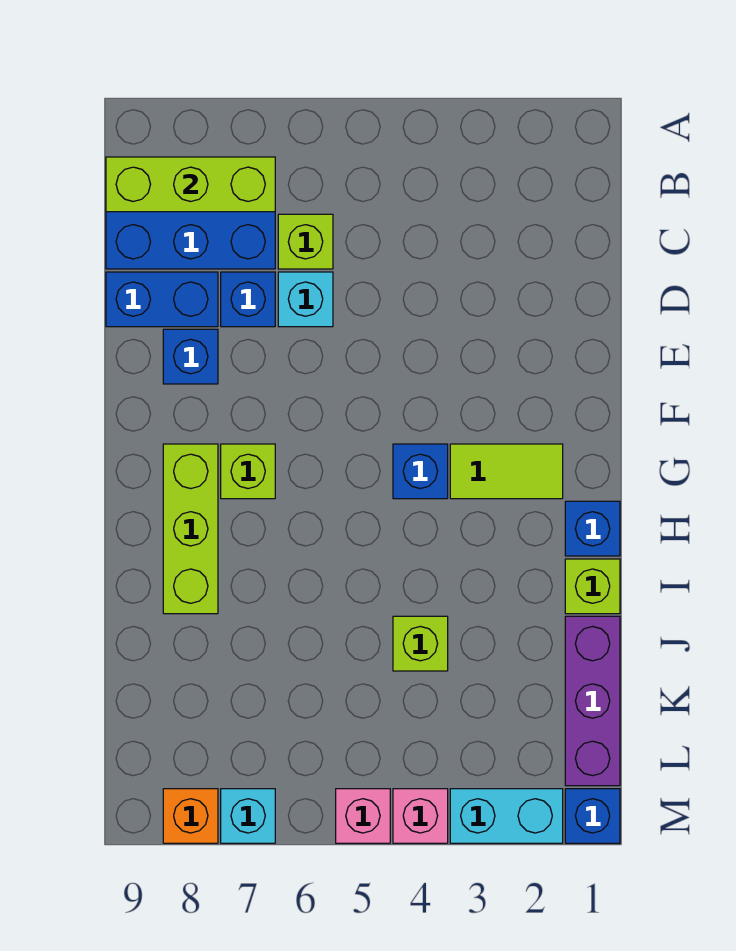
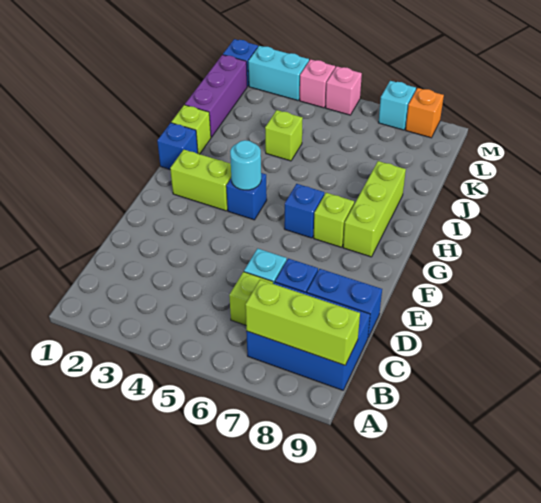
blue brick E8 level 1 -> blue brick G6 level 1
lime tile G2:G3 level 1 -> lime brick G2:G3 level 1
none -> cyan round brick G4 level 2

